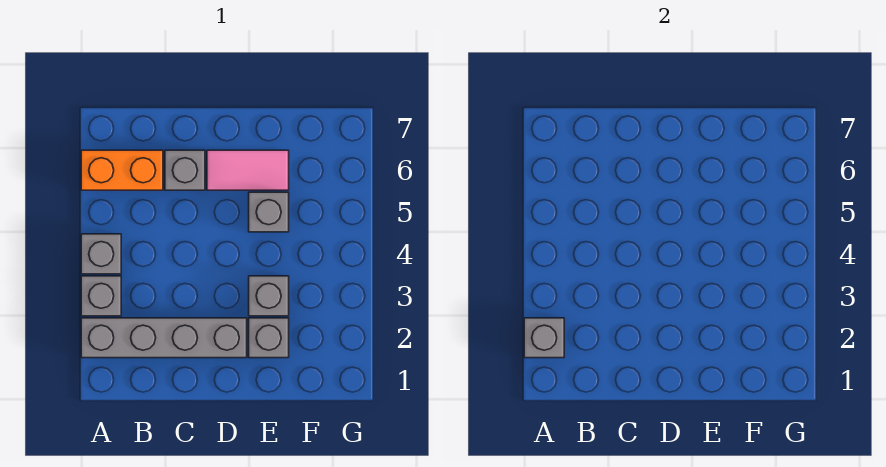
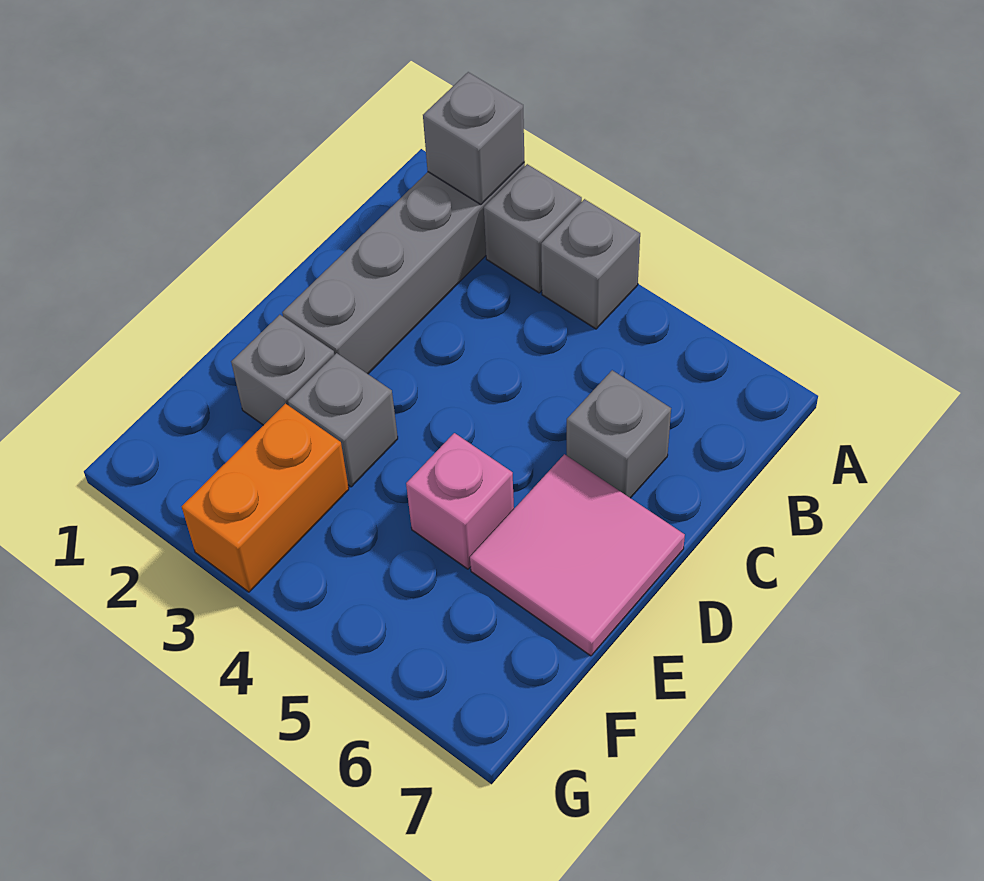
orange brick A6:B6 level 1 -> orange brick F3:G3 level 1
pink tile D6:E6 level 1 -> pink tile D6:E7 level 1
grey brick E5 level 1 -> pink brick E5 level 1

